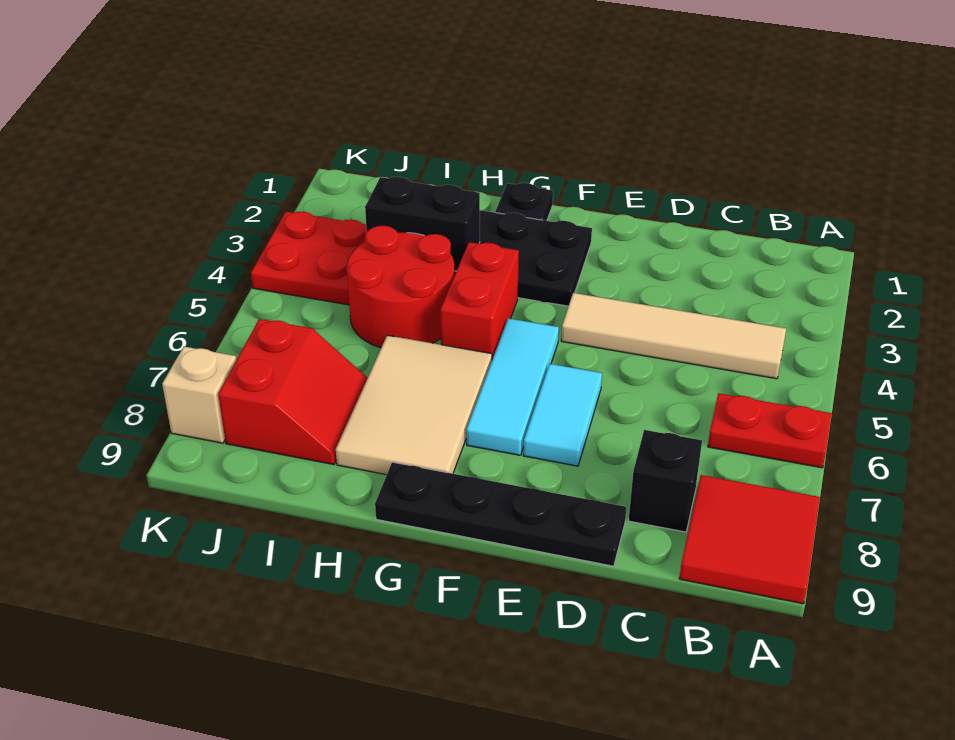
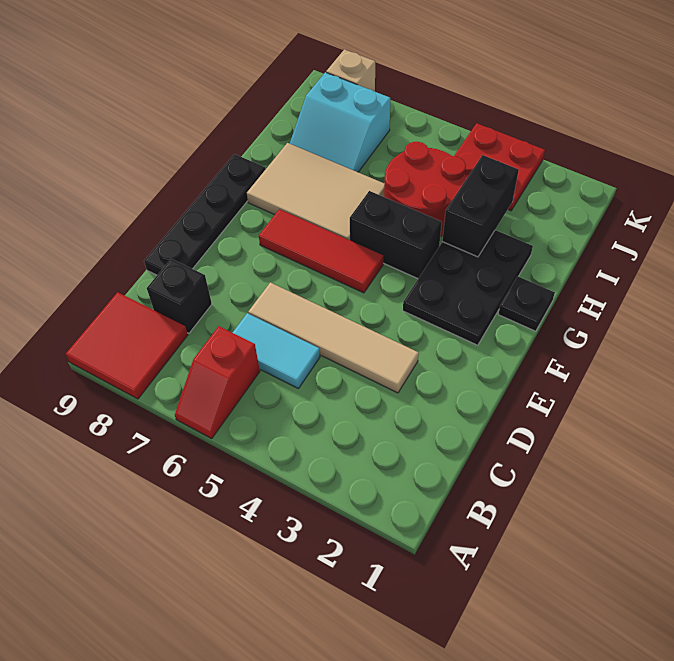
red plate A6:B6 level 1 -> red slope A6:B6 level 1 top B
tan tile B4:E4 level 1 -> tan tile D3:D6 level 1
cyan tile E6:E7 level 1 -> cyan tile C5:C6 level 1
cyan tile F5:F7 level 1 -> red tile F5:F7 level 1
red brick G4:G5 level 1 -> black brick G4:G5 level 1
red slope I7:J8 level 1 top J -> cyan slope I7:J8 level 1 top J

